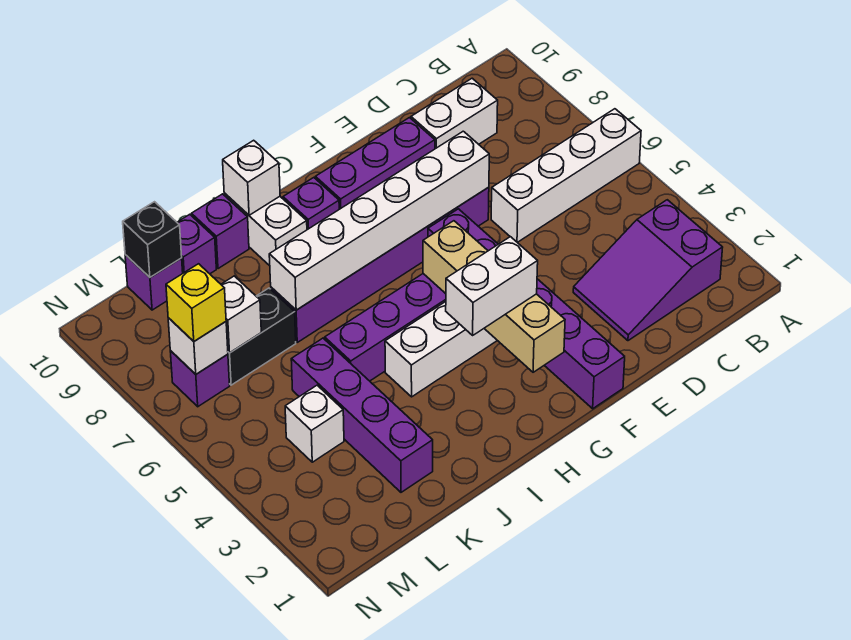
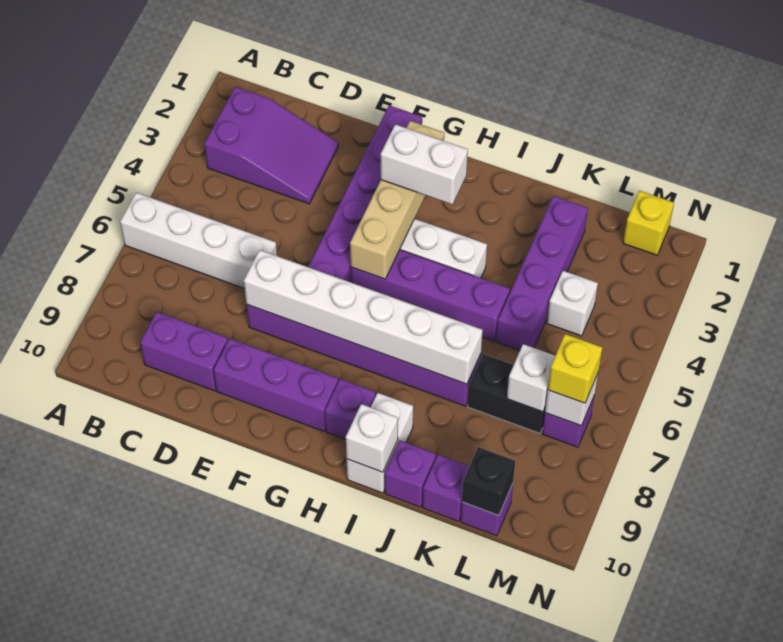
white brick C9:D9 level 1 -> purple brick C9:D9 level 1
none -> yellow brick M1 level 1

